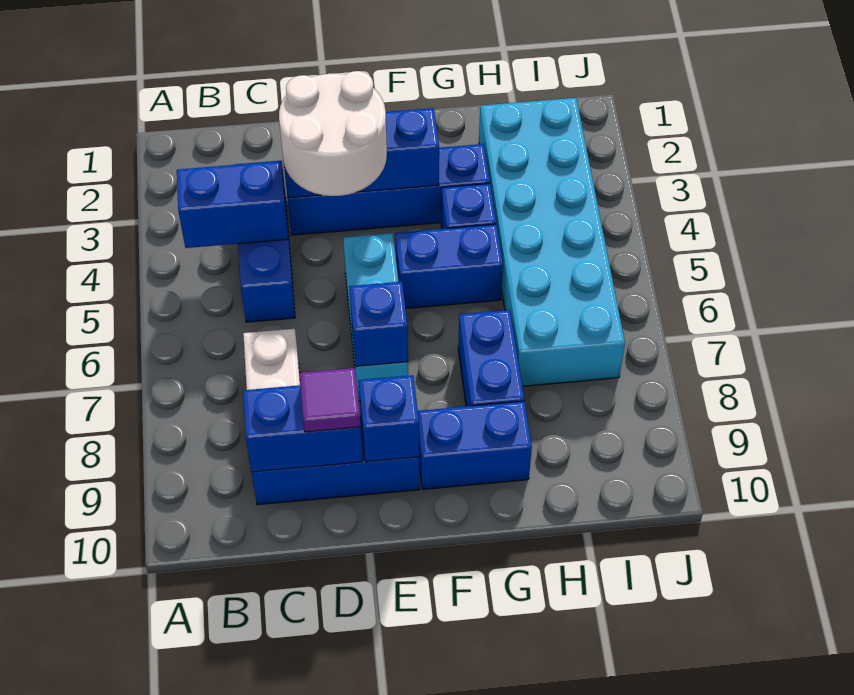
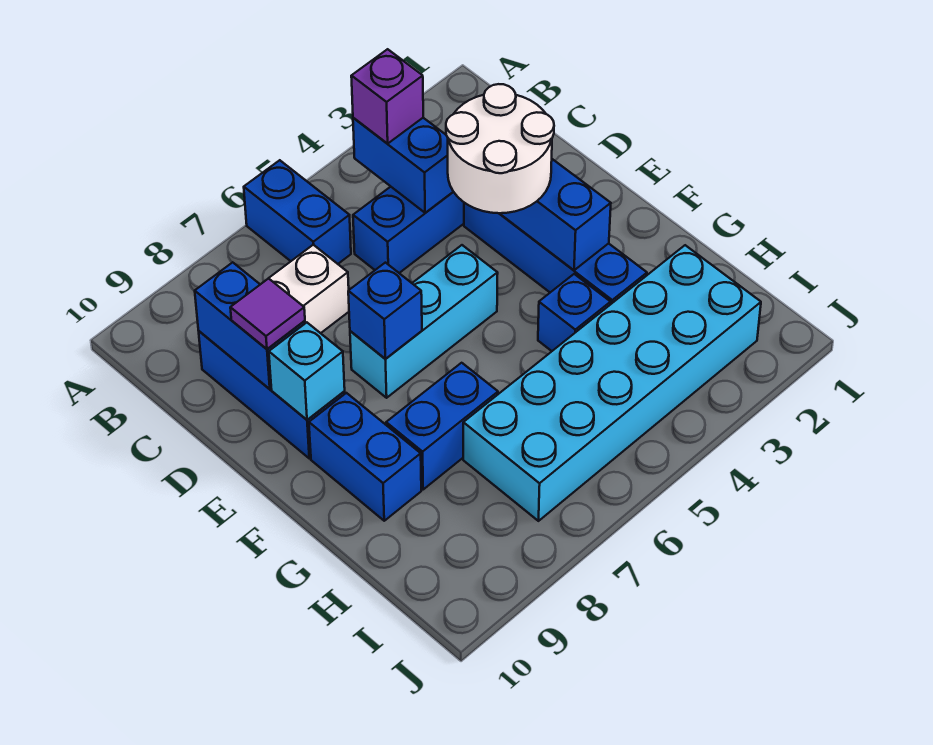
none -> purple brick B4 level 3
blue brick E9 level 2 -> cyan brick E9 level 2
blue brick F5:G5 level 1 -> blue brick A6:B6 level 1

